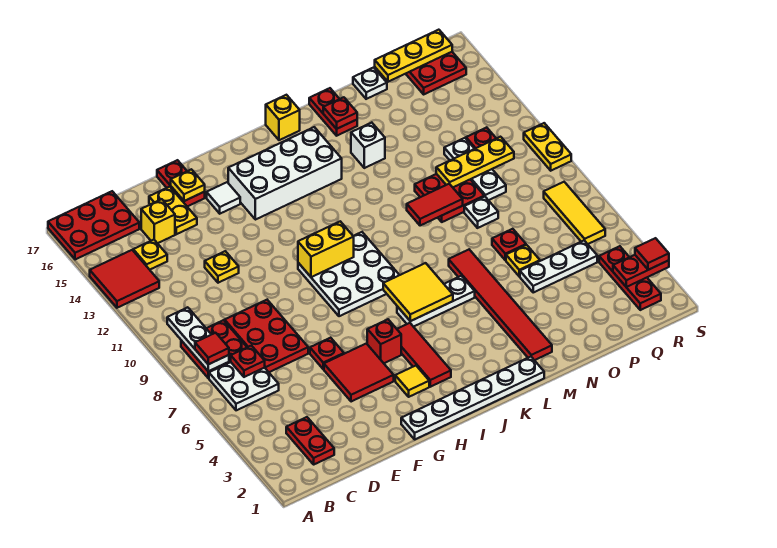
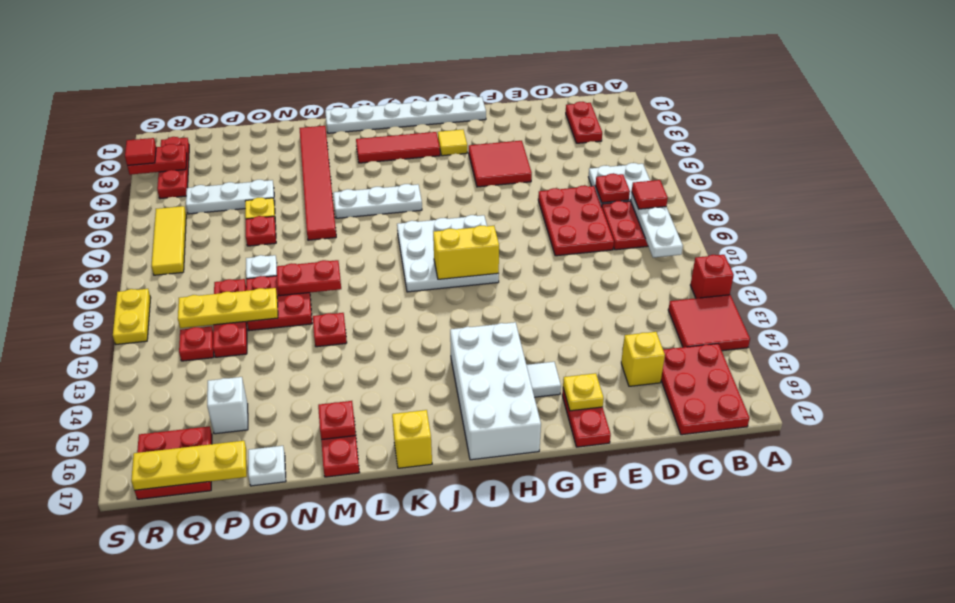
red plate A16:C17 level 1 -> red plate B15:C17 level 1
yellow plate C14 level 1 -> none
yellow plate E12 level 1 -> none
yellow plate E15:E16 level 1 -> none
red plate F6 level 1 -> red plate M12 level 1
red brick H5 level 1 -> red brick A12 level 1
white brick H14:K15 level 1 -> white brick H14:I17 level 1
red tile I3:I5 level 1 -> red tile I3:K3 level 1
yellow tile J6:K7 level 2 -> none
red tile M10:N10 level 2 -> red plate M10:N10 level 2
white brick M14 level 1 -> white brick P15 level 1
white plate P10:P12 level 1 -> red plate P10:P12 level 1

